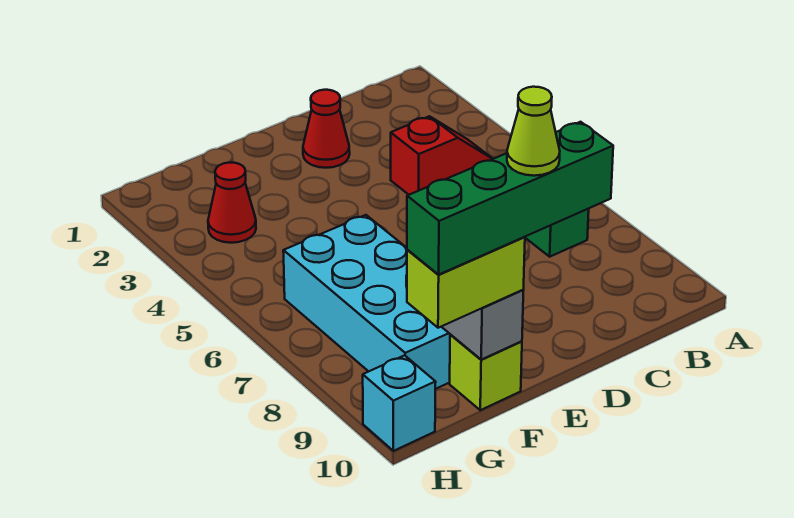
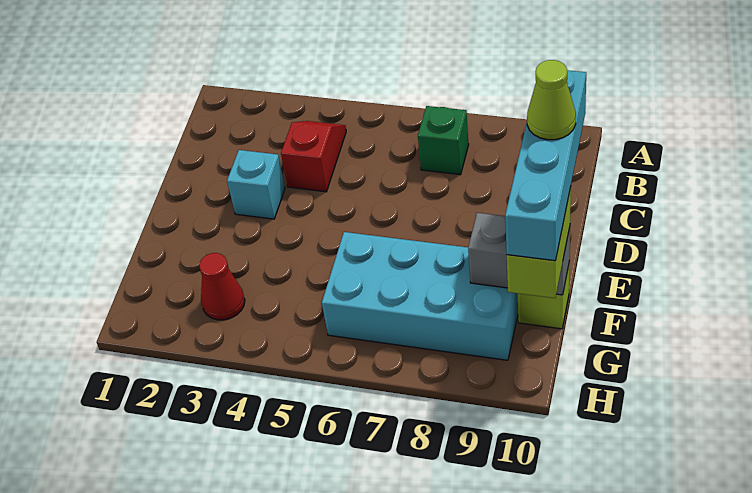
red cone D2 level 1 -> none
green brick D10:G10 level 4 -> cyan brick D10:G10 level 4
cyan brick H10 level 1 -> cyan brick D3 level 1

